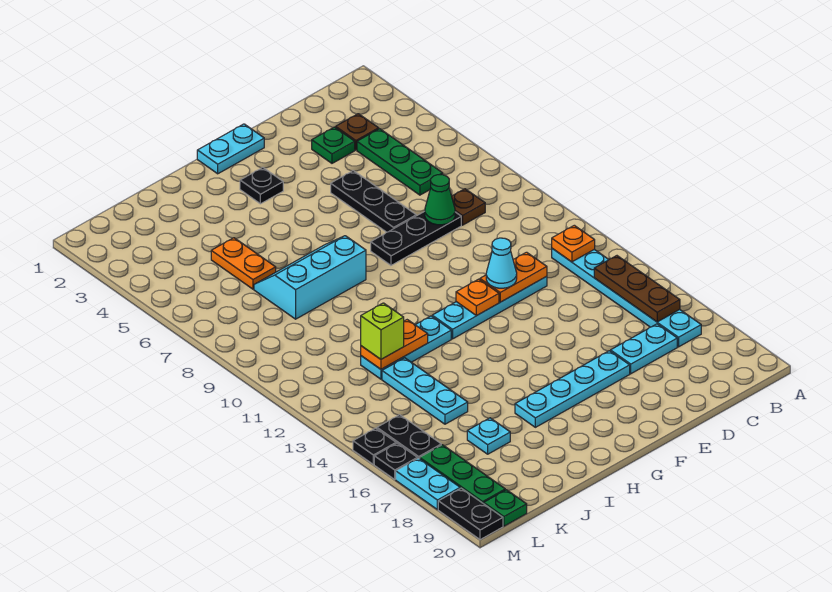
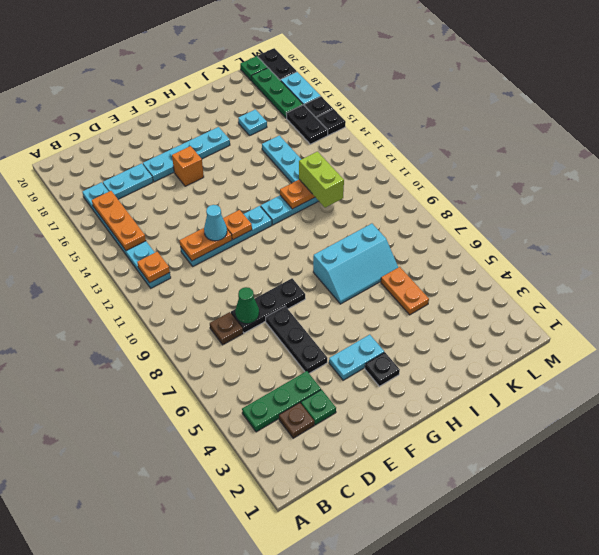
brown plate B14:B16 level 2 -> orange plate B14:B16 level 2
green plate C4:C6 level 1 -> green plate B4:D4 level 1
cyan plate F1:G1 level 1 -> cyan plate F4:G4 level 1
none -> orange brick F16 level 1
lime brick J12 level 3 -> lime brick J11:J12 level 3

